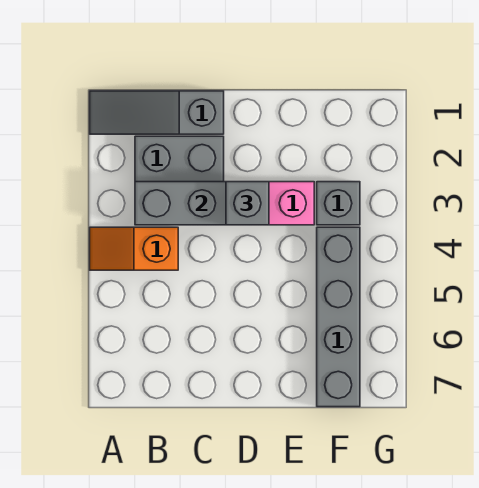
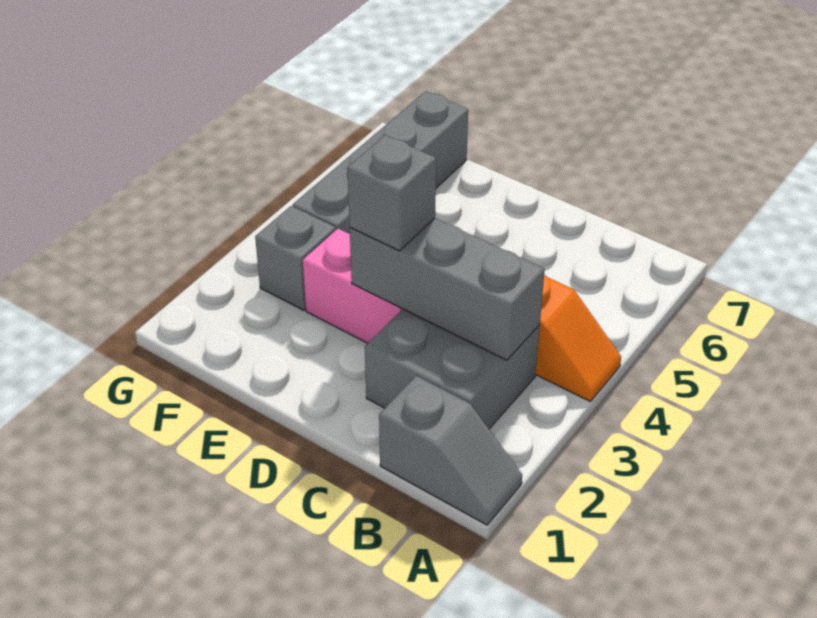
grey slope A1:C1 level 1 top C -> grey slope A1:B1 level 1 top B

